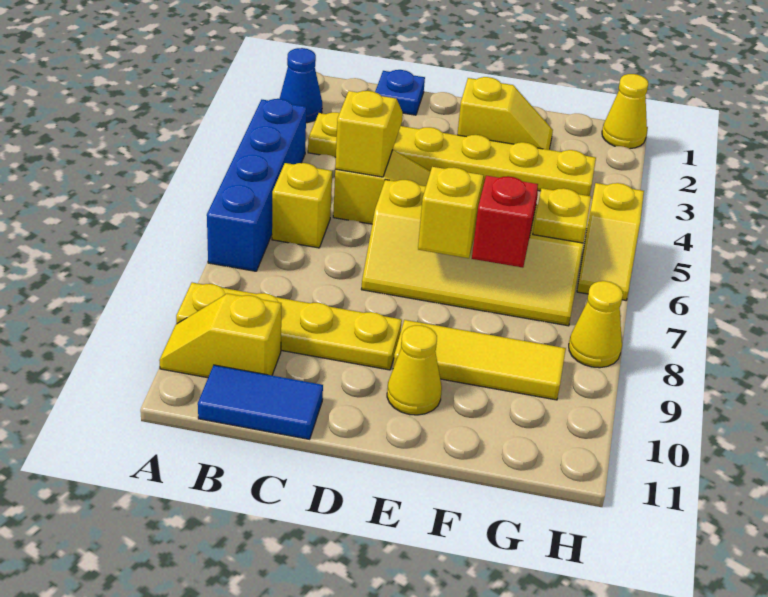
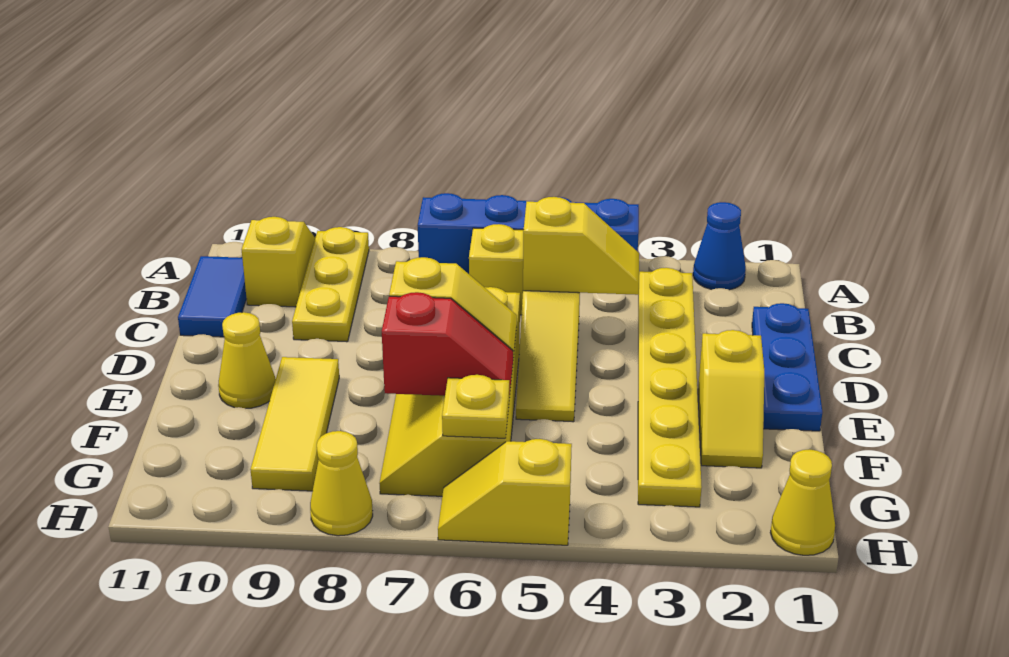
yellow plate A9:D9 level 1 -> yellow plate A9:C9 level 1
blue plate C1 level 1 -> blue plate C1:E1 level 1

